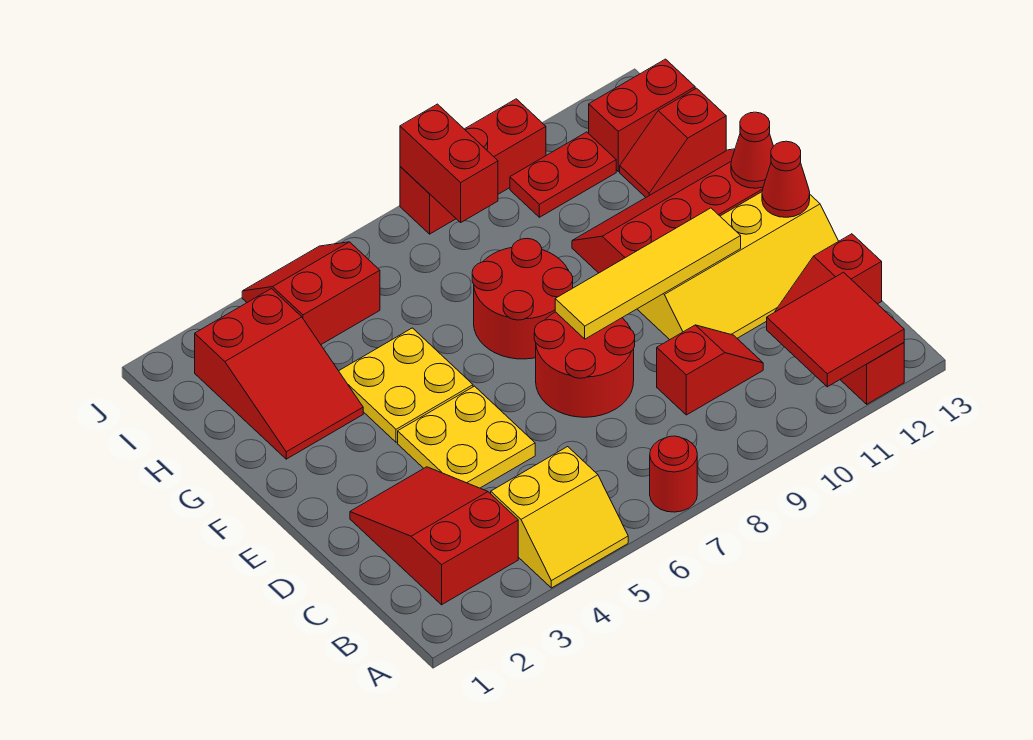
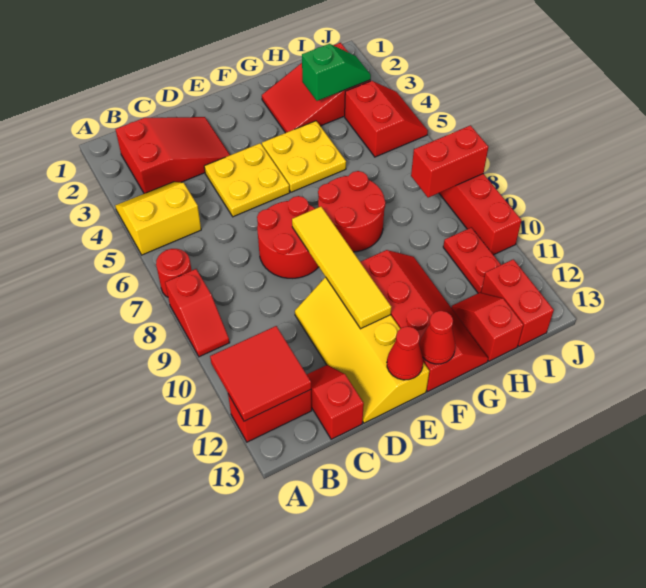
yellow slope A4:B5 level 1 top B -> yellow slope A4:B5 level 1 top 5
red slope C9:C10 level 1 top 9 -> red slope A8:A9 level 1 top 8
none -> green slope H3:I3 level 2 top H

